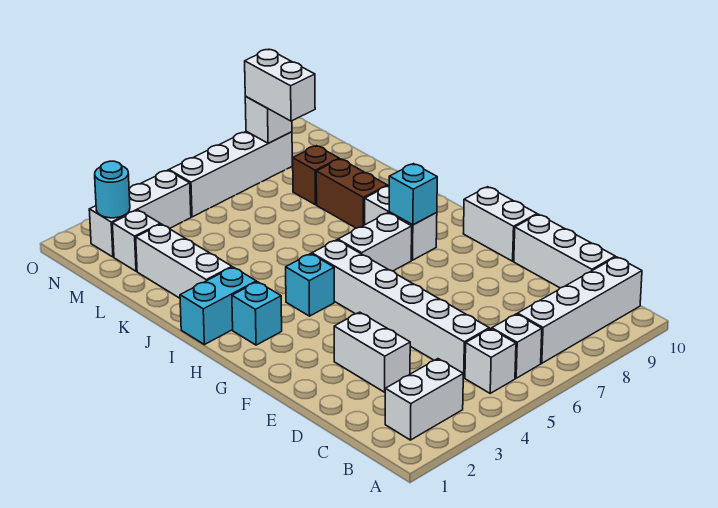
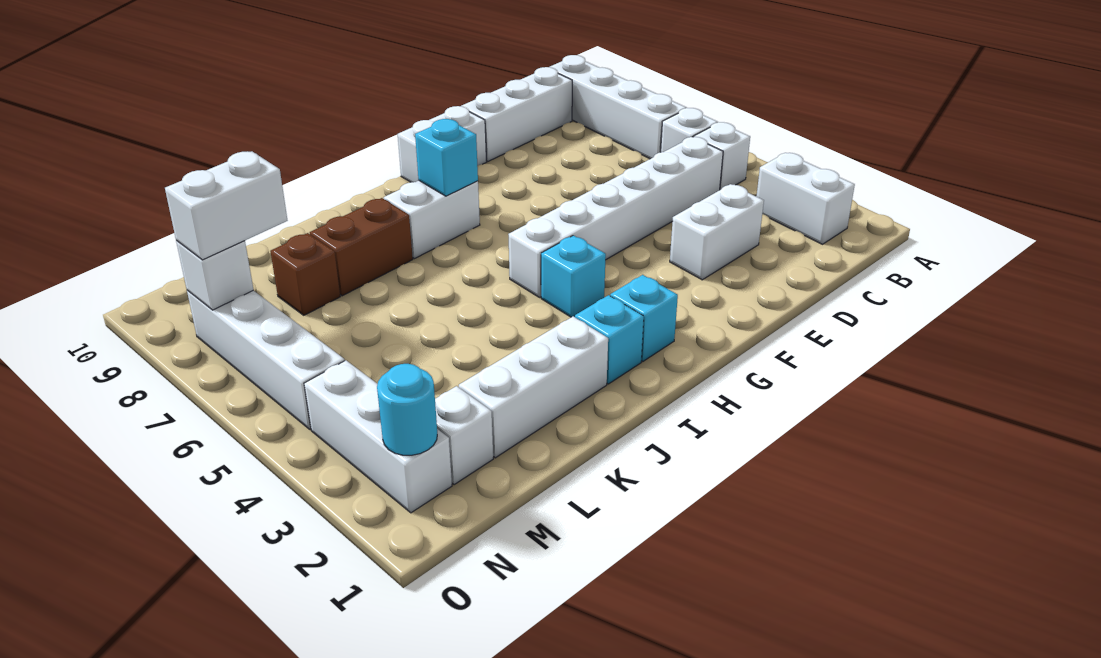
white brick H6:H7 level 1 -> none
cyan brick I1:I2 level 1 -> cyan brick I2 level 1

